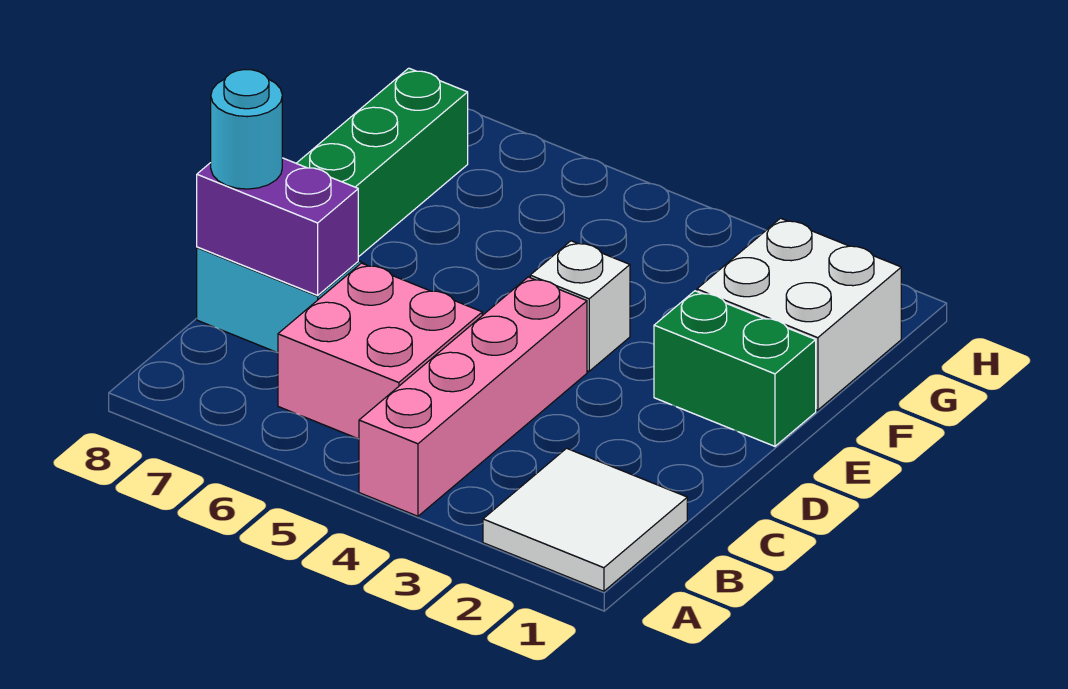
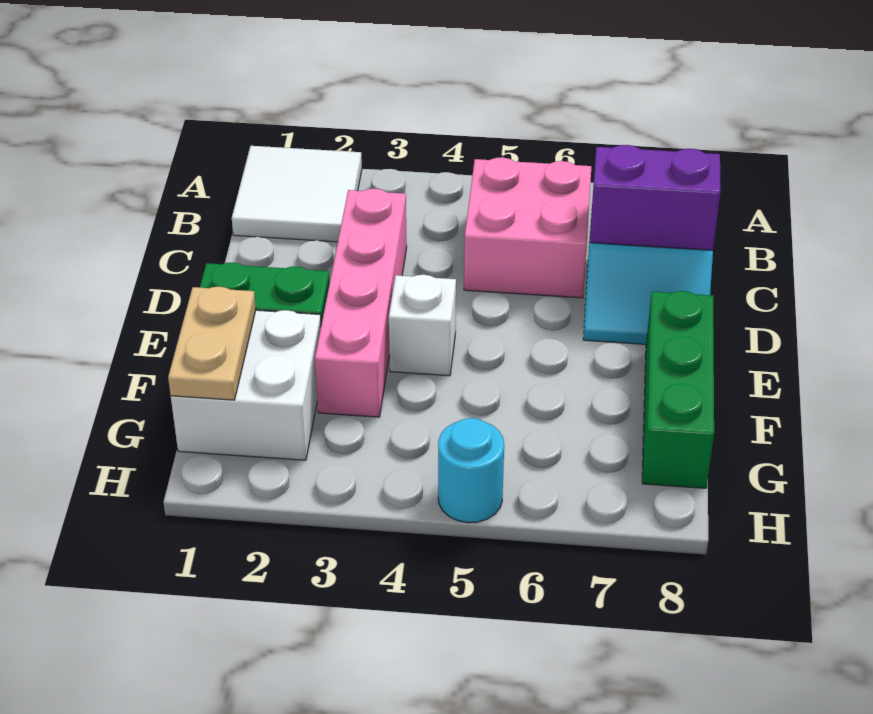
pink brick A4:D4 level 1 -> pink brick C3:F3 level 1
cyan round brick C8 level 3 -> cyan round brick H5 level 1
none -> tan plate F1:G1 level 2

